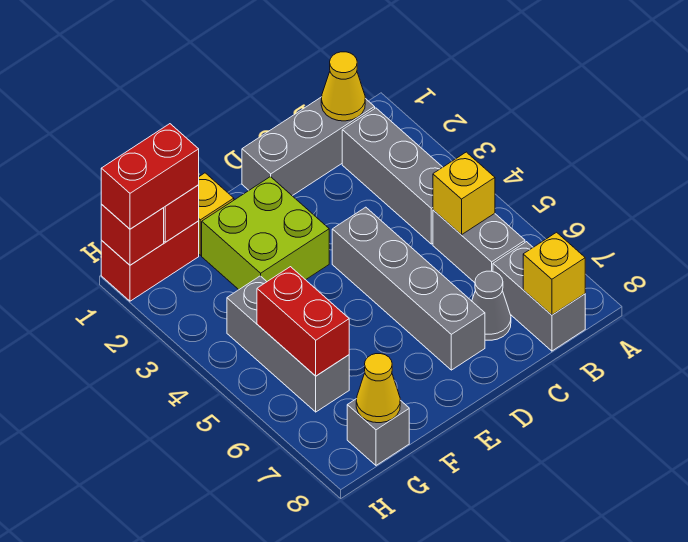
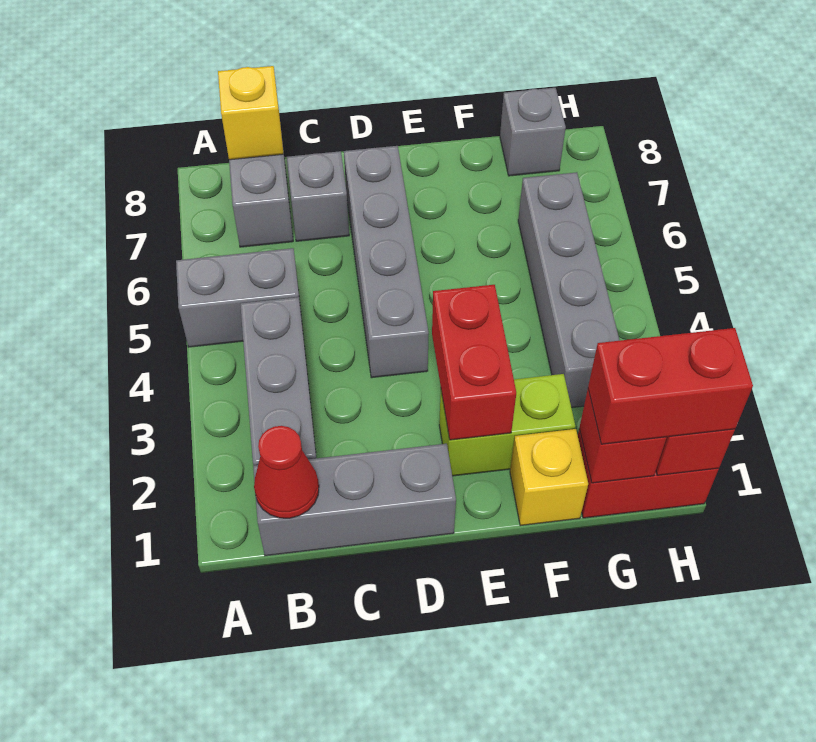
yellow cone B1 level 2 -> red cone B1 level 2
grey brick B5:B6 level 1 -> grey brick A5:B5 level 1
yellow brick B5 level 2 -> none
grey cone C7 level 1 -> grey brick C7 level 1
lime brick E2:F3 level 1 -> lime brick E2:F2 level 1
grey brick G4:G6 level 1 -> grey brick G3:G6 level 1
red brick G5:G6 level 2 -> red brick E2:E3 level 2
yellow cone G8 level 2 -> none

